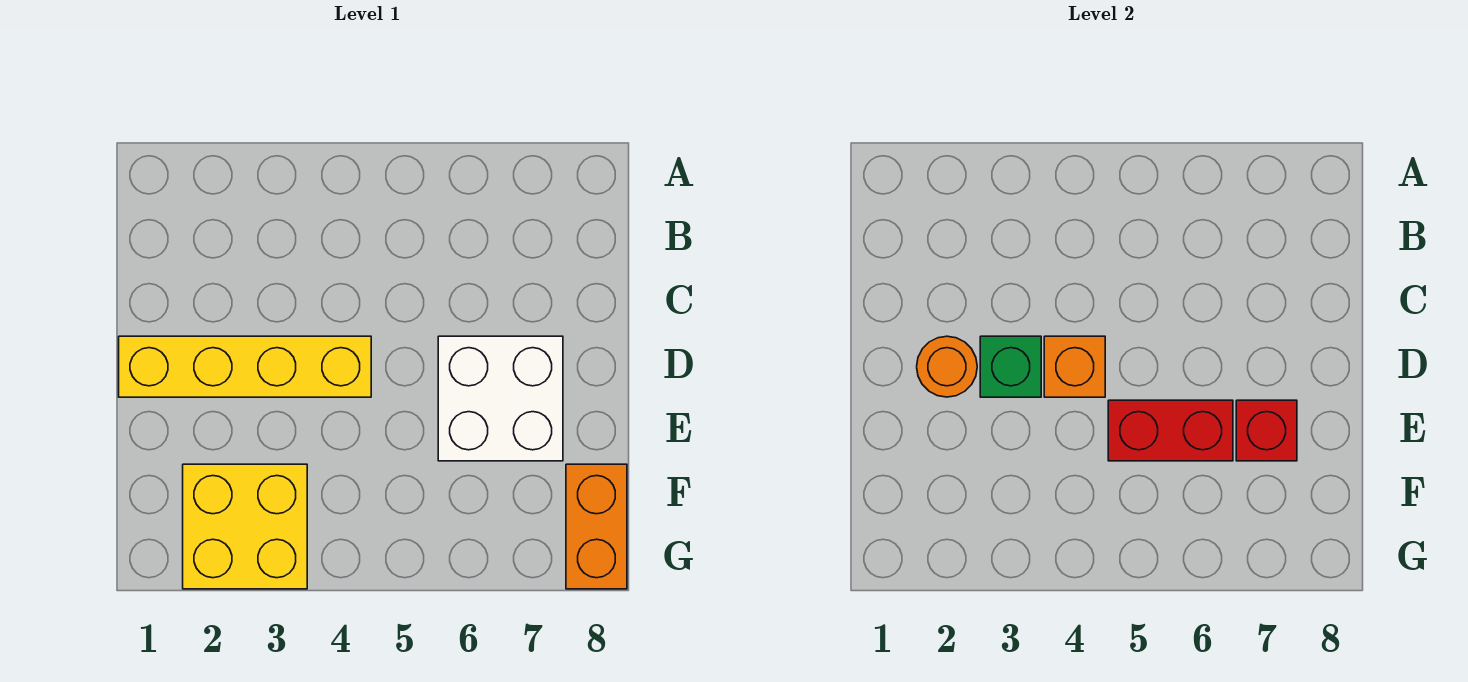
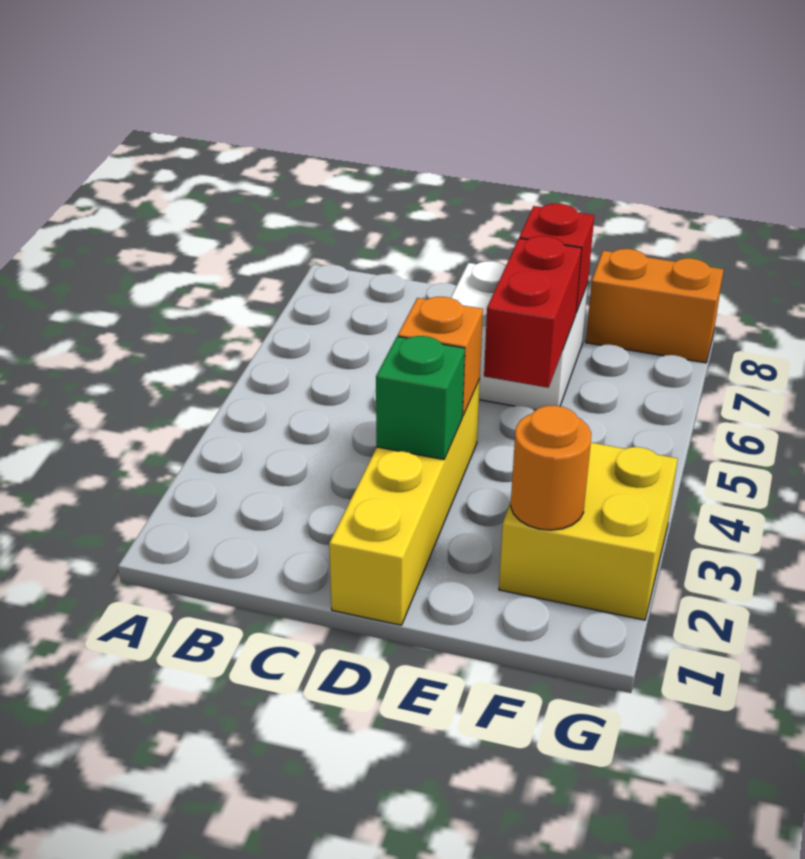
orange round brick D2 level 2 -> orange round brick F2 level 2

